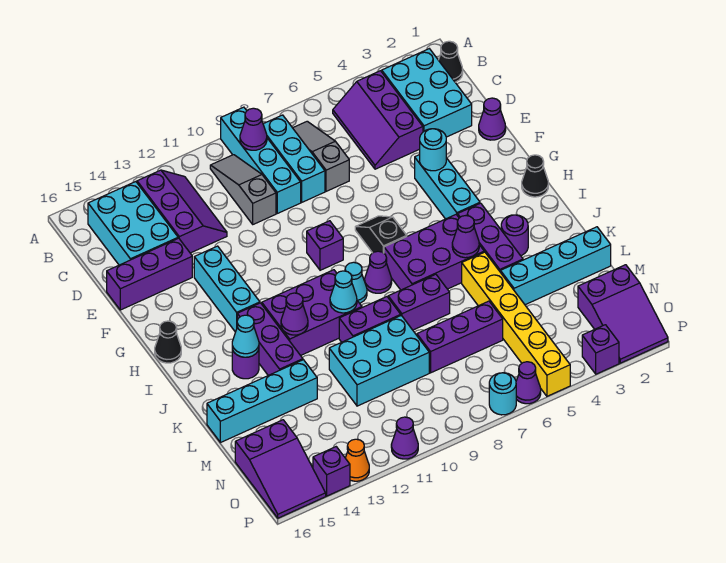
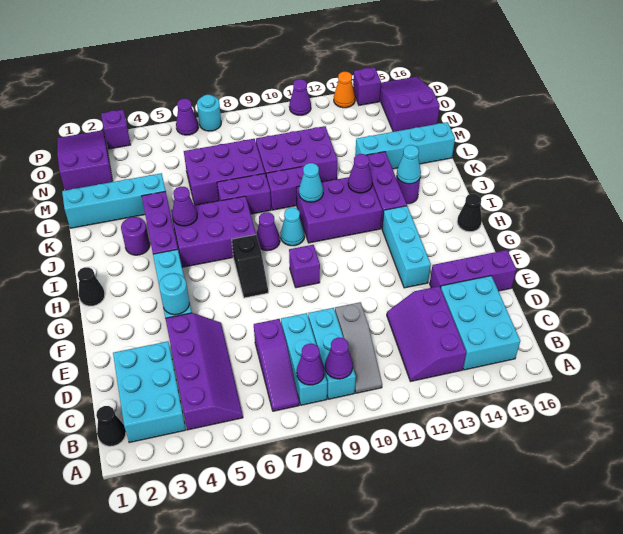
cyan brick A9:D9 level 1 -> cyan brick B9:D9 level 1
purple slope B4:D5 level 1 top 4 -> purple slope B4:E5 level 1 top 4
grey slope B7:D7 level 1 top D -> purple slope B7:D7 level 1 top D
purple cone E1 level 1 -> purple cone B8 level 2
yellow brick K5:P5 level 1 -> none
cyan brick L9:M11 level 1 -> purple brick L9:M11 level 1
purple brick M6:M8 level 1 -> purple brick L6:M8 level 1

